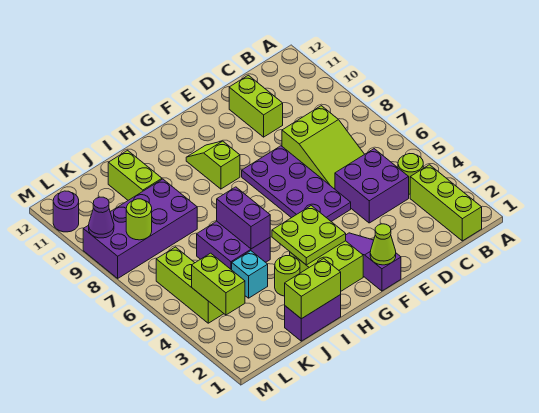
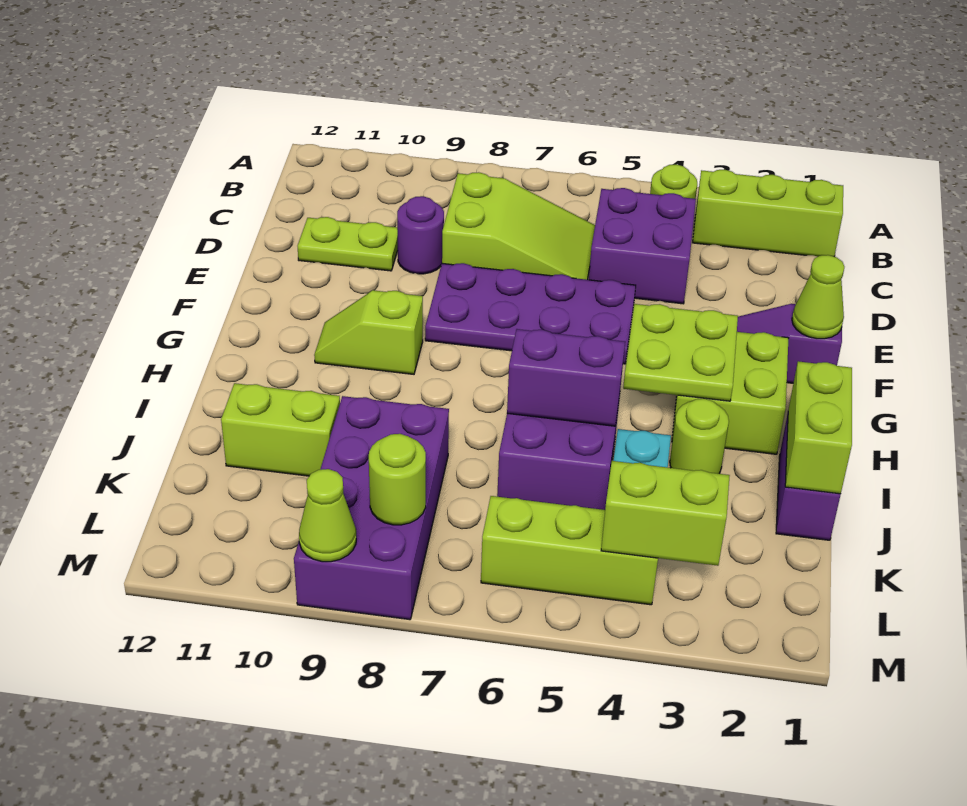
lime brick D10:D11 level 1 -> lime plate D10:D11 level 1
purple cone M9 level 2 -> lime cone M9 level 2
purple round brick M11 level 1 -> purple round brick D9 level 1

